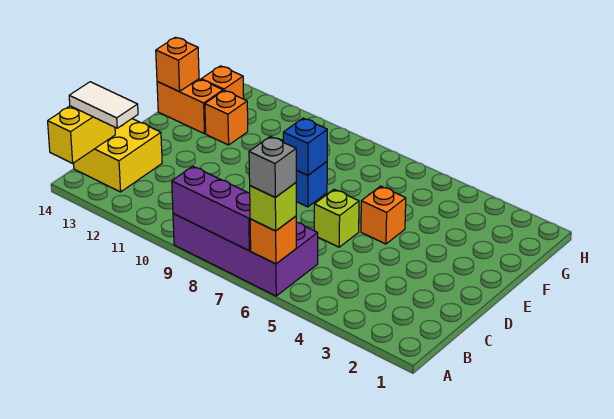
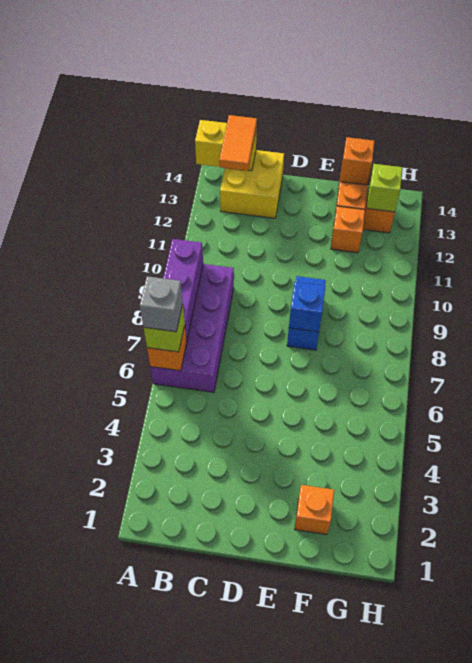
white tile B13:B14 level 3 -> orange tile B13:B14 level 3
lime brick D6 level 1 -> lime brick G13 level 2
orange brick E5 level 1 -> orange brick F2 level 1

